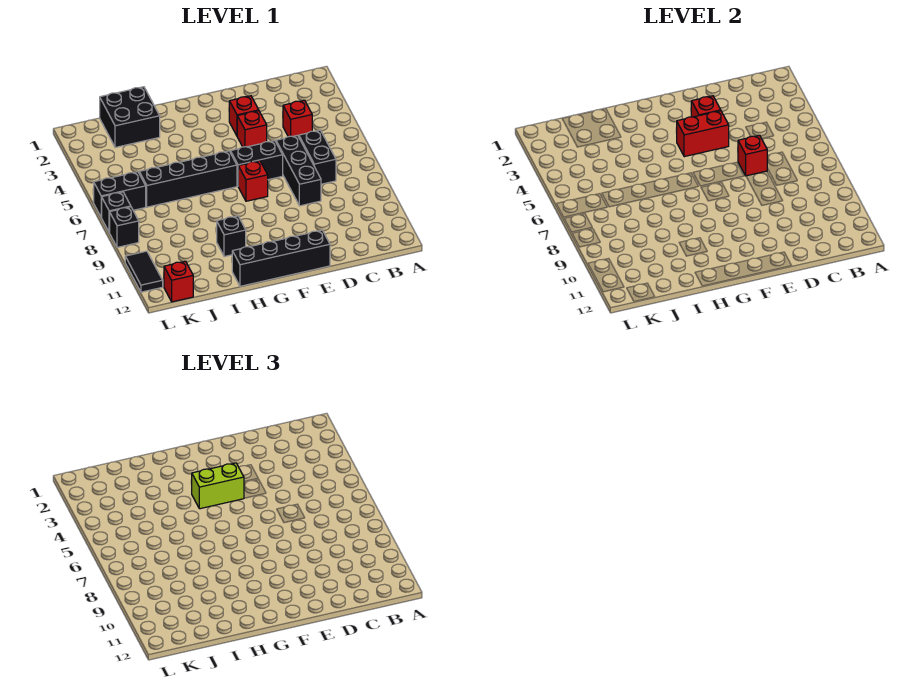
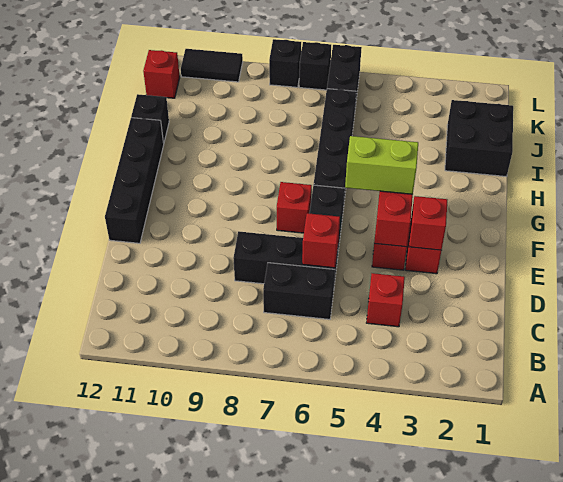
lime brick F4:G4 level 3 -> lime brick F4:F5 level 3
black brick H10 level 1 -> black brick I12 level 1

